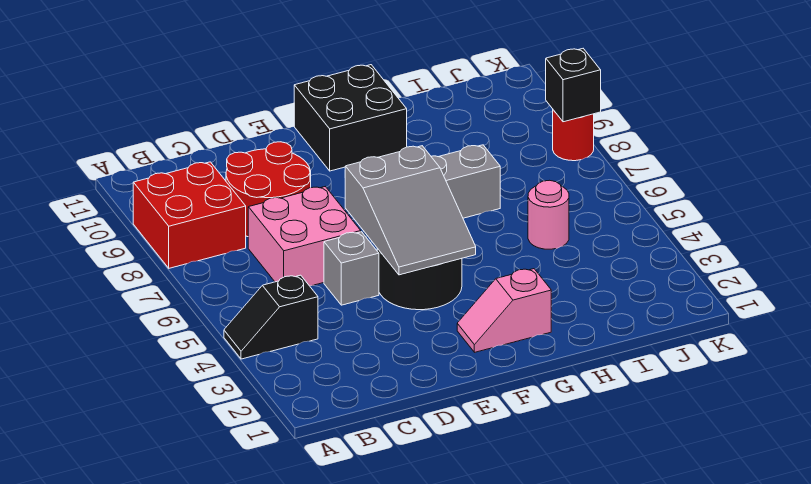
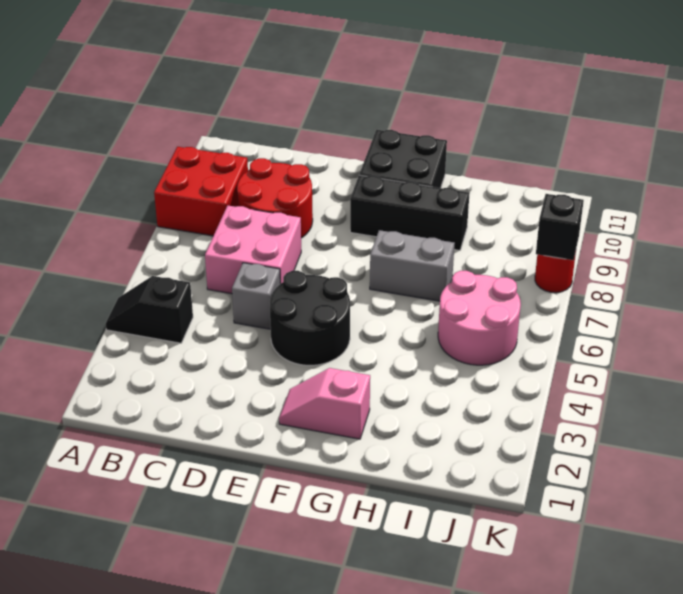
grey slope E4:F6 level 2 top 6 -> none
none -> black brick F9:H9 level 1
pink round brick I5 level 1 -> pink round brick I5:J6 level 1

